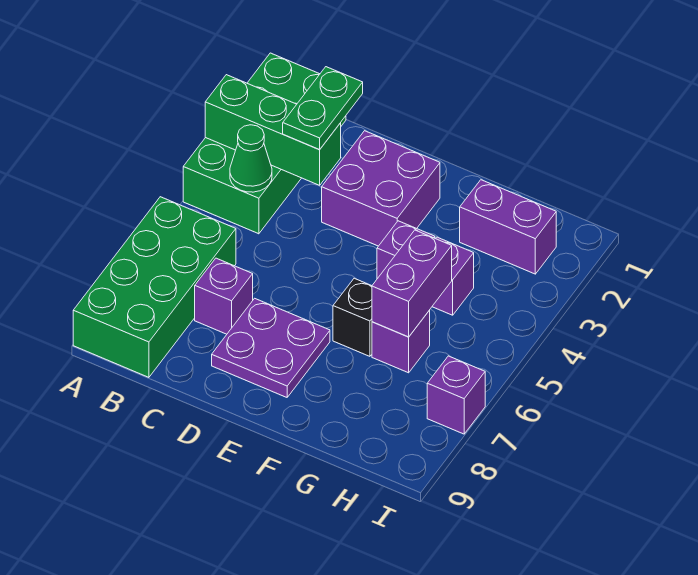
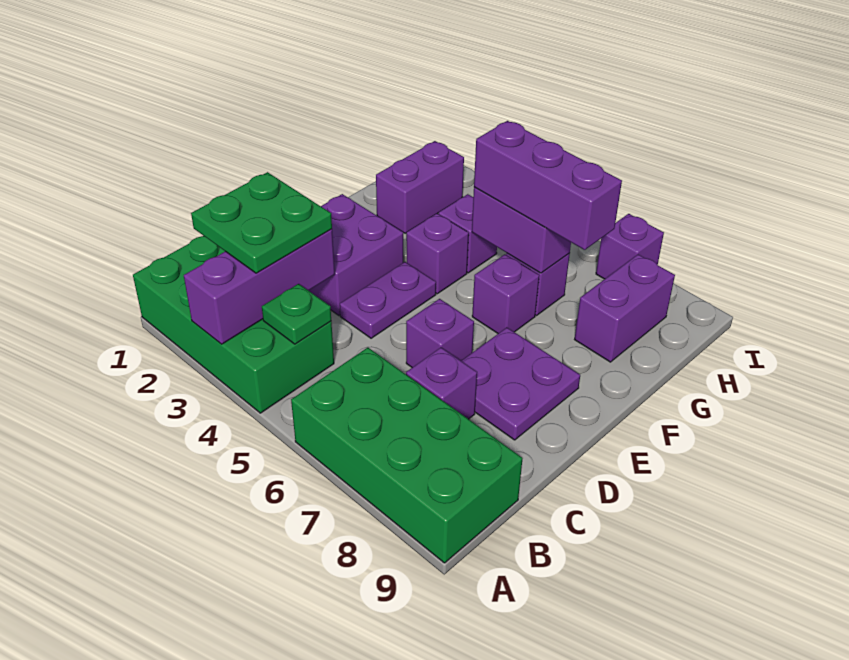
green brick A3:C3 level 2 -> purple brick A3:C3 level 2
green cone B4 level 2 -> green plate B4 level 2
green plate C2:C3 level 3 -> green plate B2:C3 level 3
none -> purple plate D4:E4 level 1
none -> purple brick D6 level 1
black brick F6 level 1 -> purple brick F6 level 1
none -> purple brick G5:G7 level 3
none -> purple brick G8:H8 level 1

